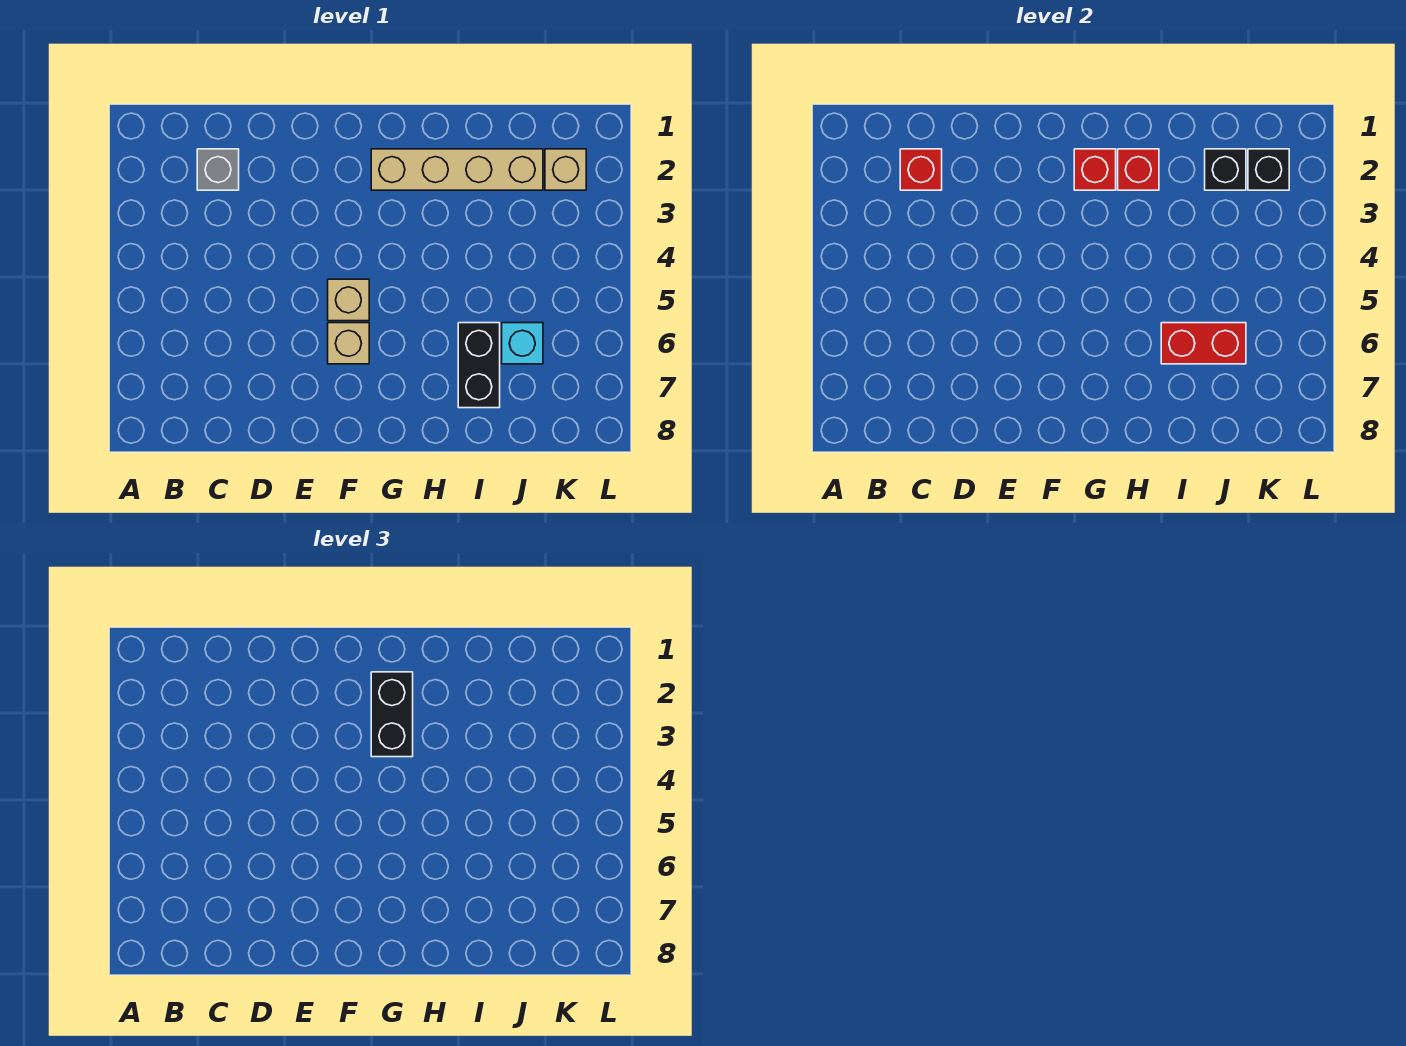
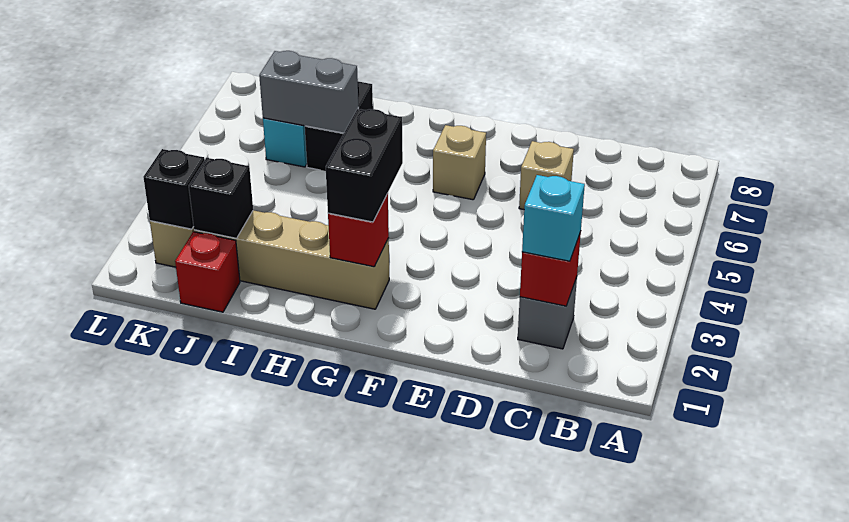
none -> cyan brick C2 level 3
tan brick F5 level 1 -> tan brick D6 level 1
red brick H2 level 2 -> red brick J1 level 1
red brick I6:J6 level 2 -> grey brick I6:J6 level 2

